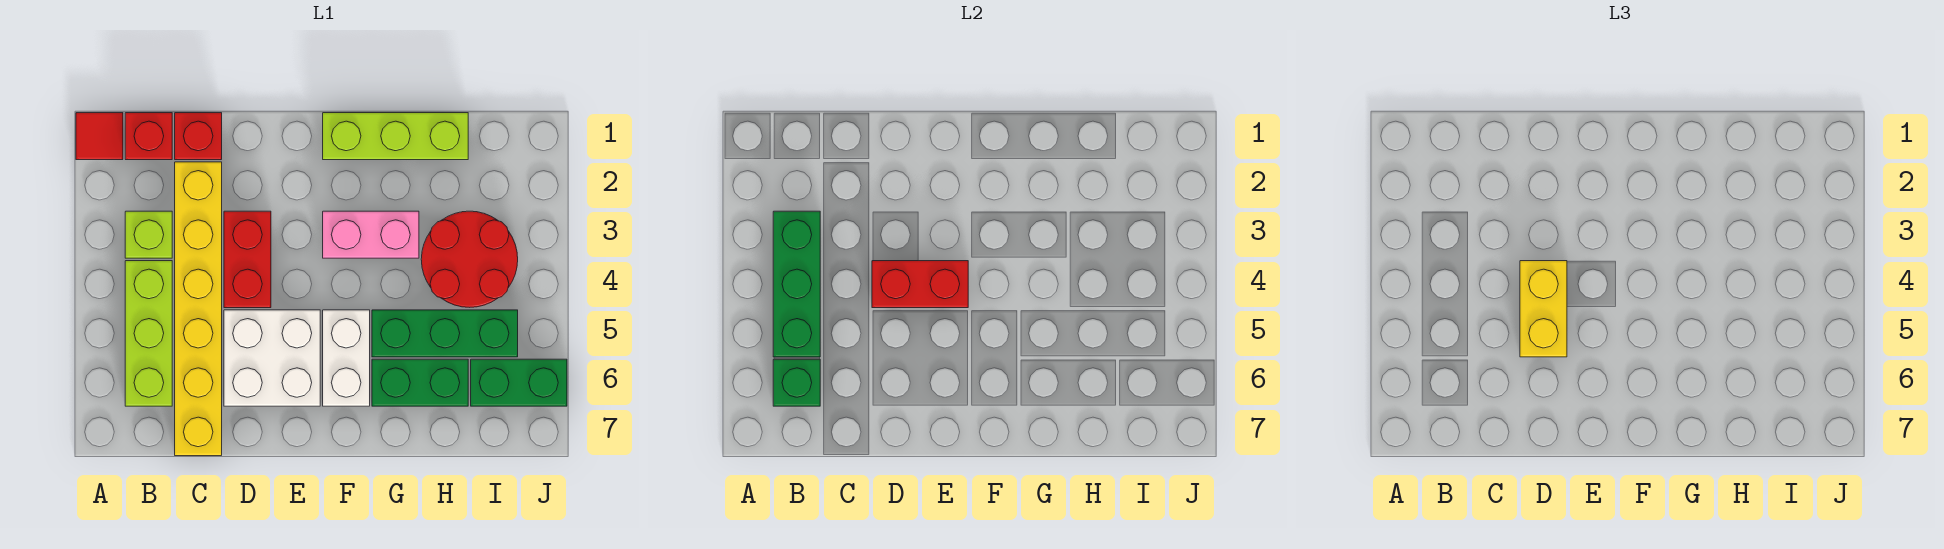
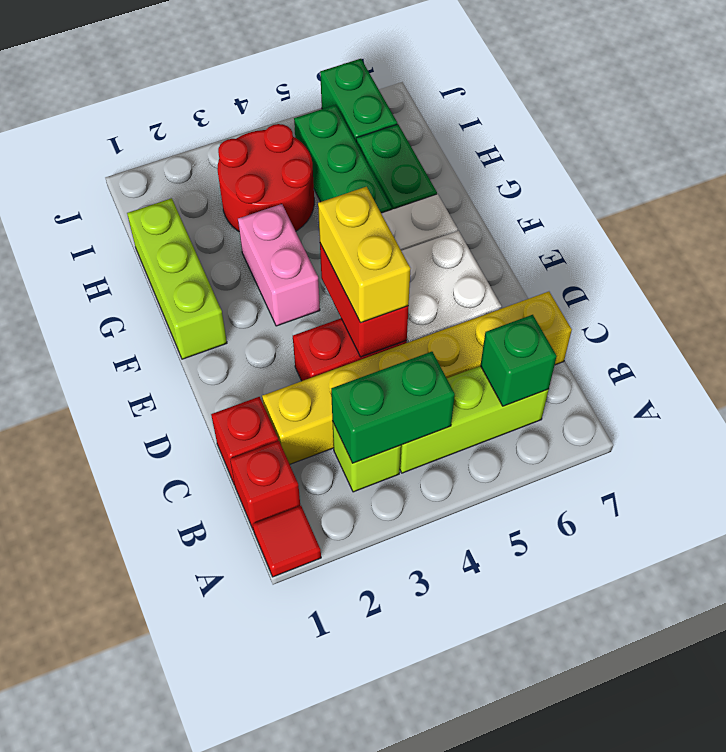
green brick B3:B5 level 2 -> green brick B3:B4 level 2
yellow brick D4:D5 level 3 -> yellow brick D4:E4 level 3

